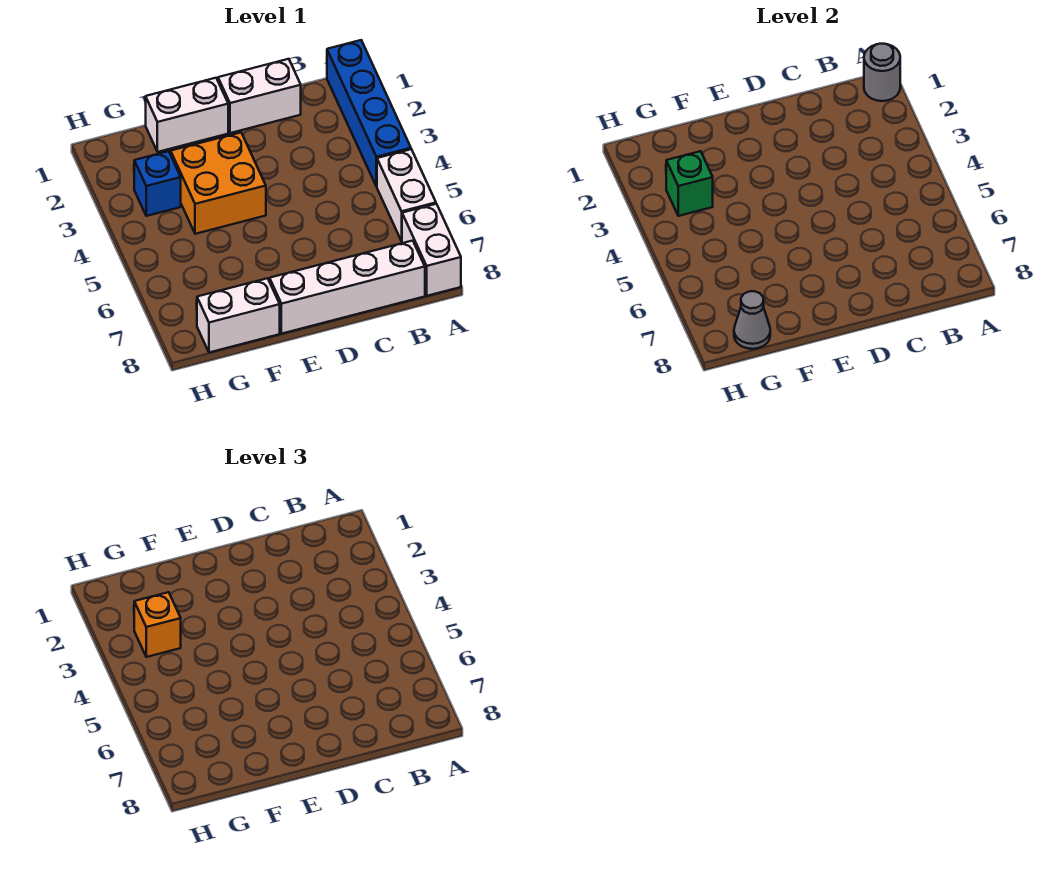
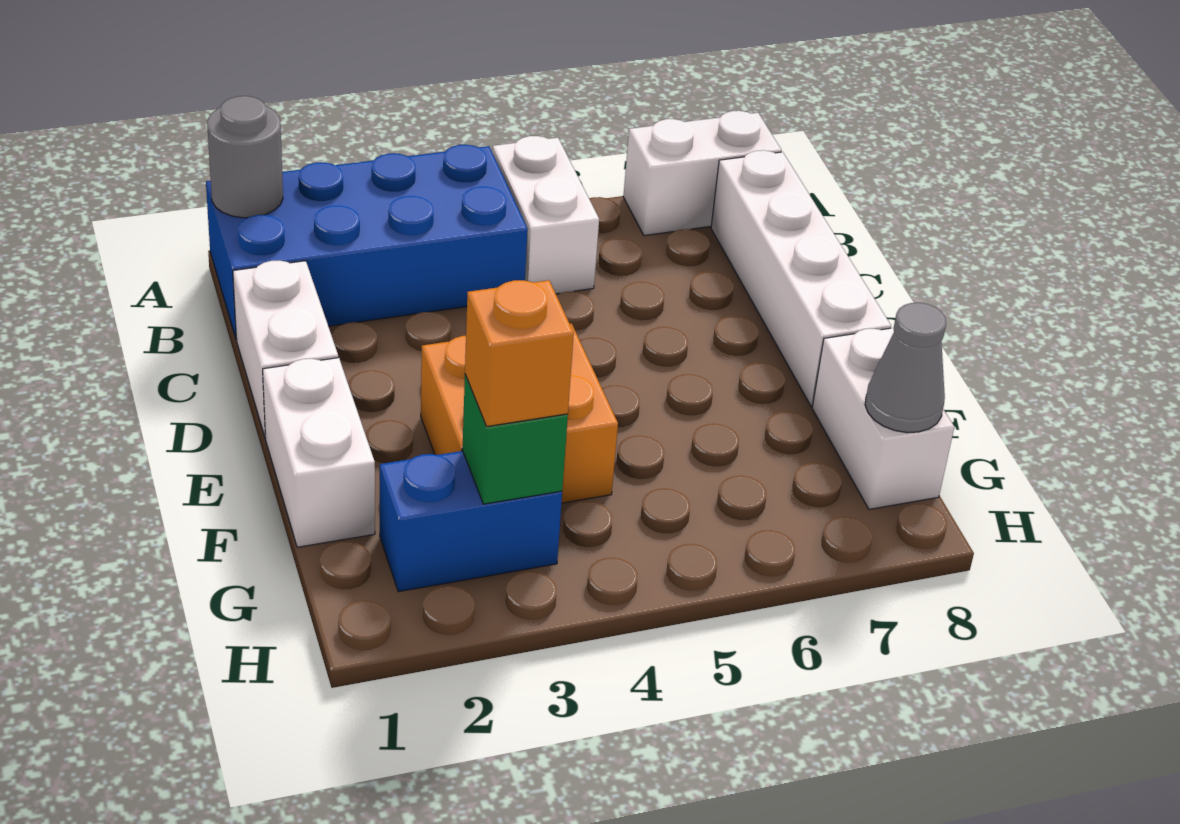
blue brick A1:A4 level 1 -> blue brick A1:B4 level 1
white brick A5:A6 level 1 -> white brick A5:B5 level 1
blue brick G3 level 1 -> blue brick G2:G3 level 1

